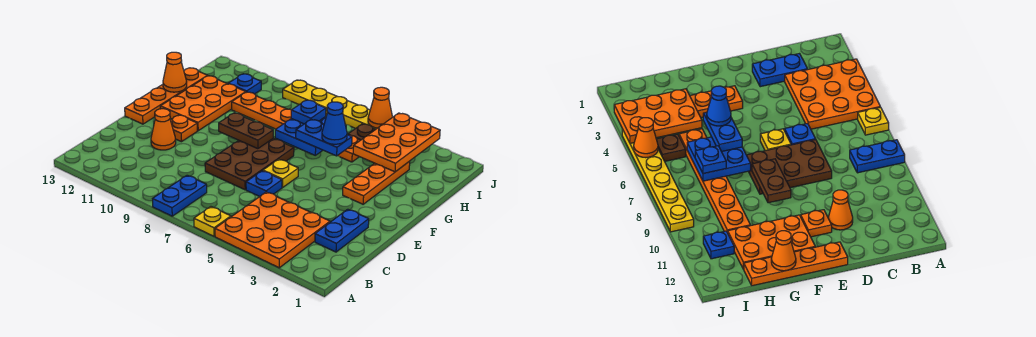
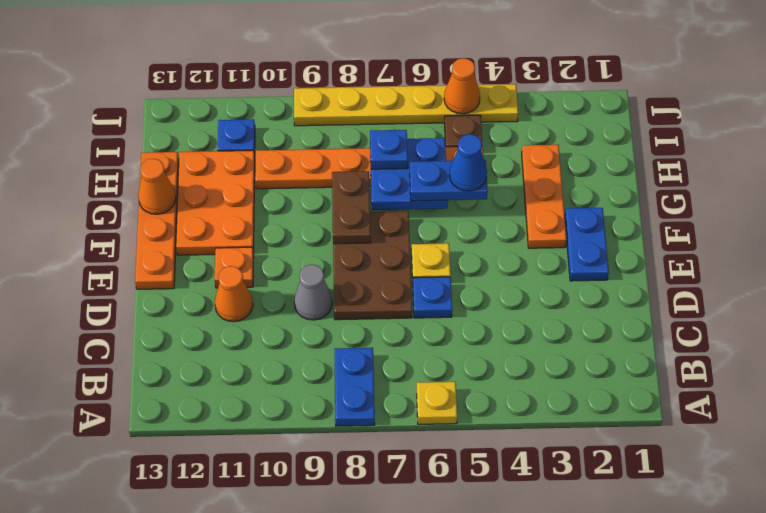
orange plate A3:C5 level 1 -> none
blue plate C2:D2 level 1 -> blue plate E2:F2 level 1
none -> grey cone D9 level 1
brown plate F8:F9 level 2 -> brown plate F8:G8 level 2
orange plate H3:J4 level 2 -> none

